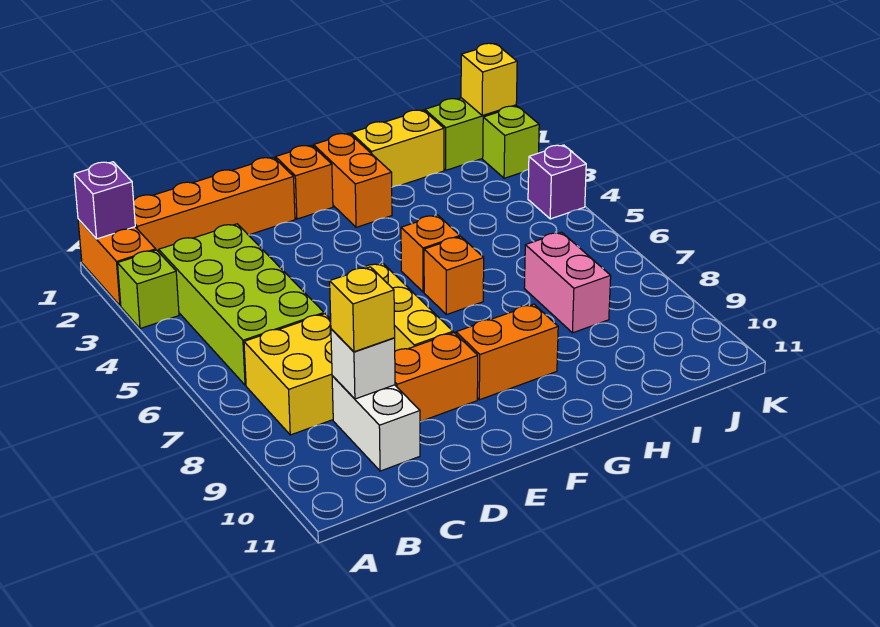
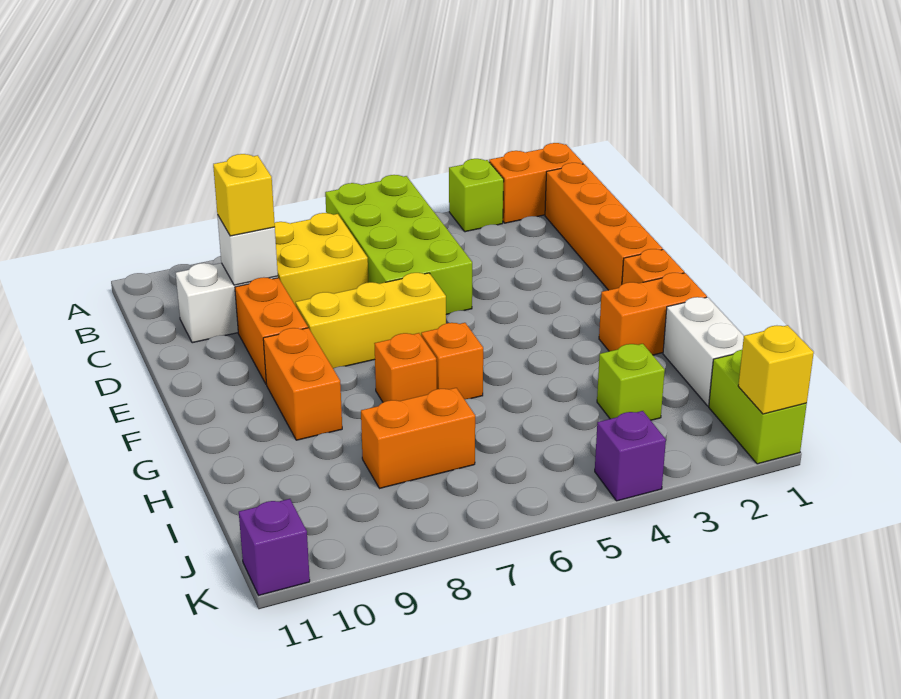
purple brick A1 level 2 -> purple brick K11 level 1
lime brick B3:C6 level 1 -> lime brick A5:D6 level 1
orange brick G5 level 1 -> orange brick G7 level 1
yellow brick H1:I1 level 1 -> white brick H1:I1 level 1
pink brick I7:I8 level 1 -> orange brick I7:I8 level 1
lime brick K2 level 1 -> lime brick I3 level 1

